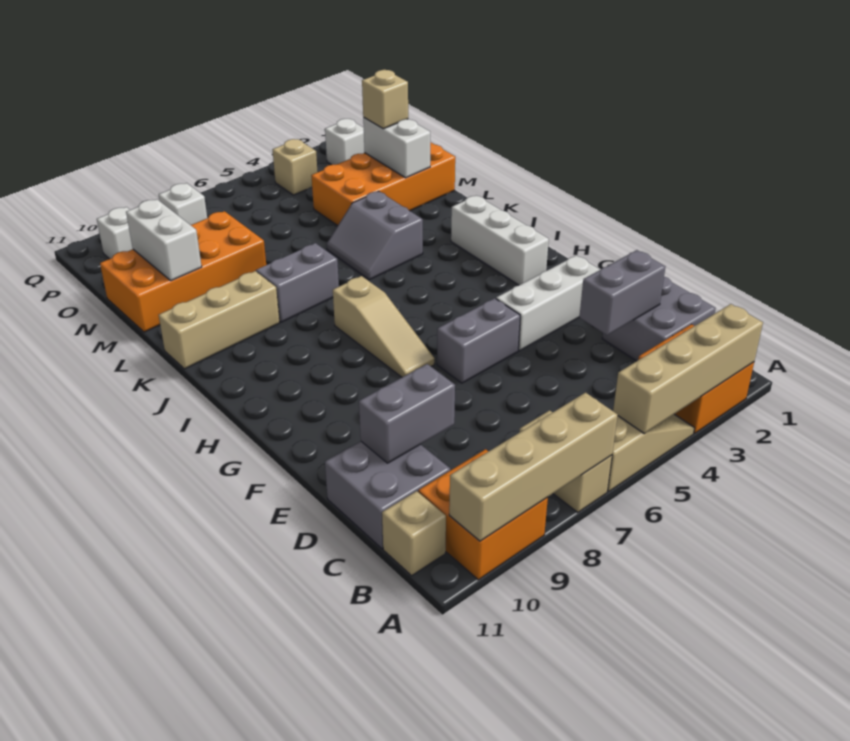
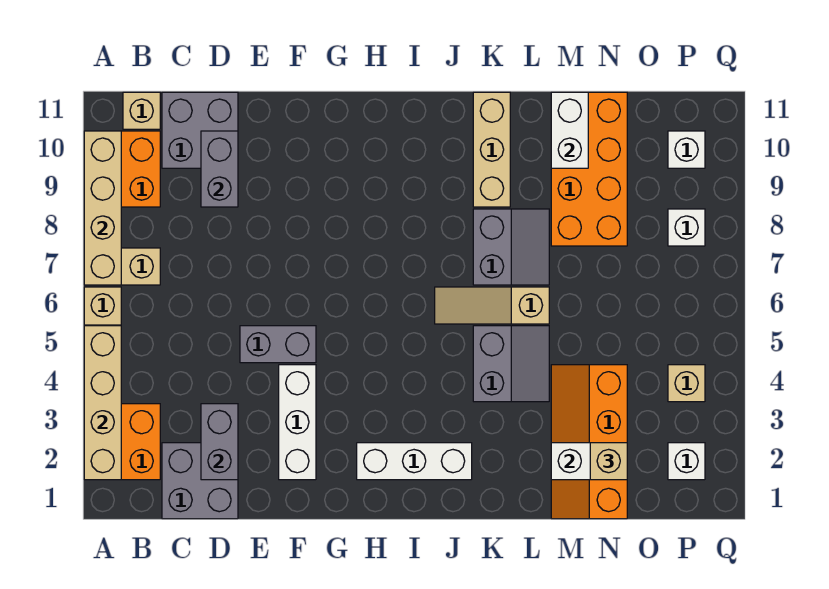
grey brick F5:F6 level 1 -> grey brick E5:F5 level 1
tan slope G7:I7 level 1 top I -> tan slope J6:L6 level 1 top L
grey slope K4:L5 level 1 top 4 -> grey slope K4:L5 level 1 top K
orange brick M1:N4 level 1 -> orange slope M1:N4 level 1 top N
white brick M10:N10 level 2 -> white brick M10:M11 level 2

